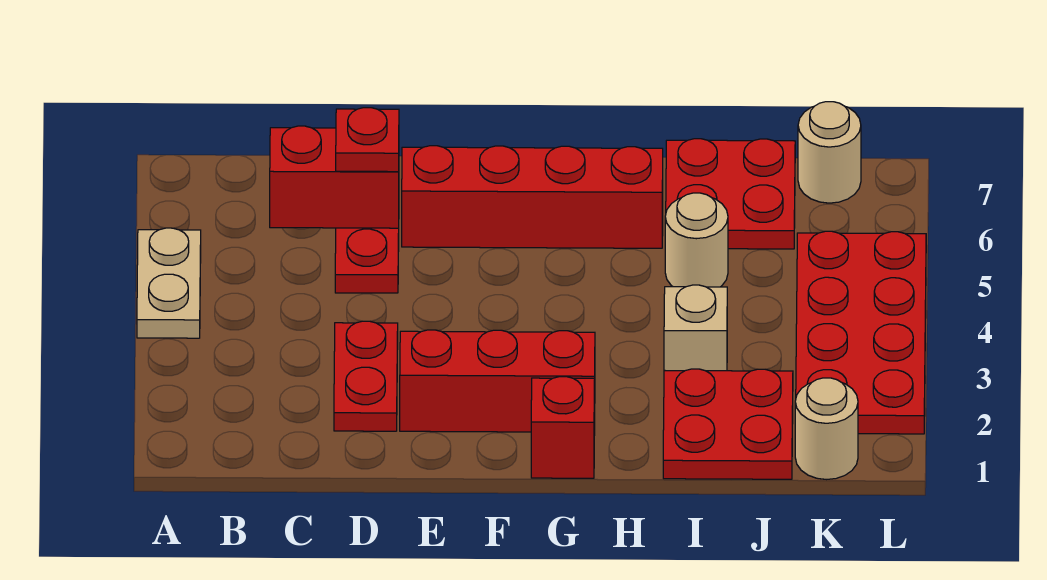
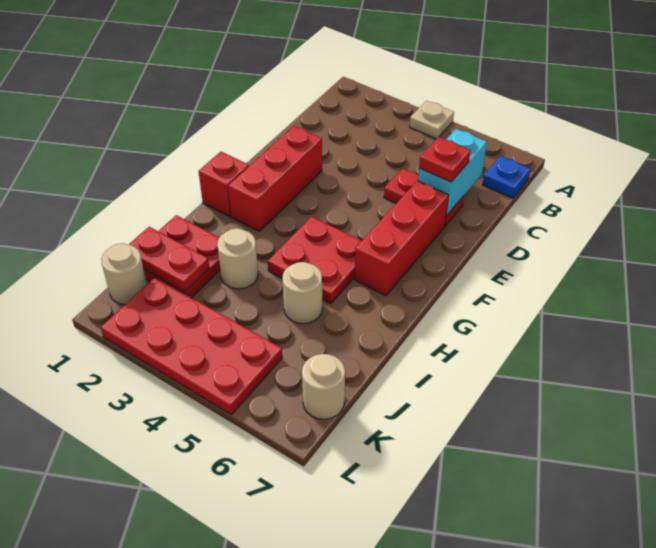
tan plate A4:A5 level 1 -> tan plate A4 level 1
none -> blue plate B7 level 1
red brick C6:D6 level 2 -> cyan brick C6:D6 level 2
red plate D2:D3 level 1 -> red plate J1:J2 level 2
red brick E6:H6 level 1 -> red brick E6:G6 level 1
tan brick I3 level 1 -> tan round brick I3 level 1
red plate I6:J7 level 1 -> red plate G4:H5 level 1

